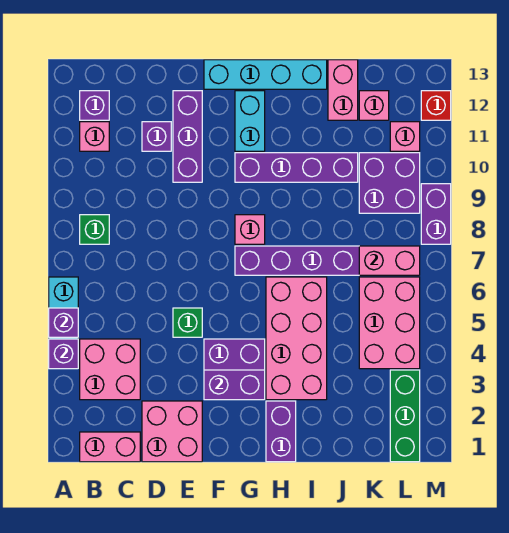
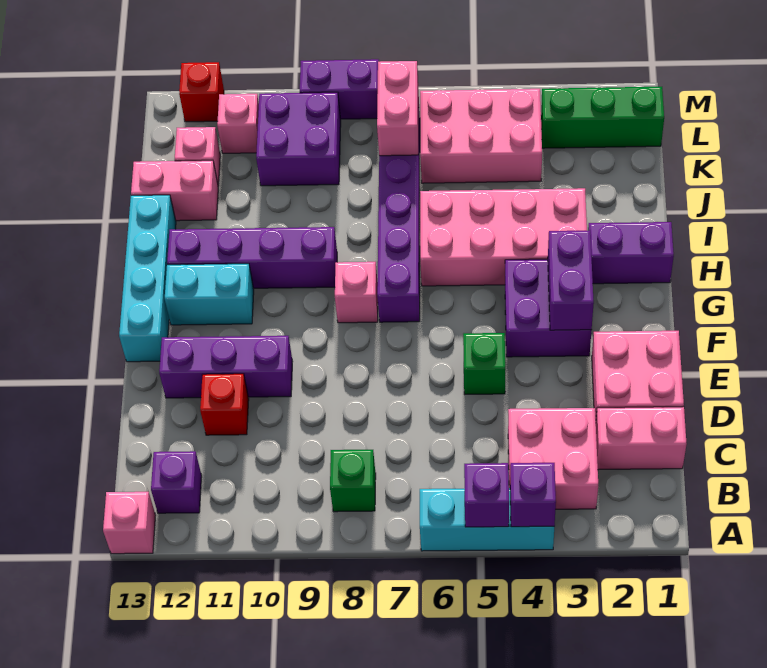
pink brick B1:C1 level 1 -> pink brick C1:C2 level 1
pink brick B11 level 1 -> pink brick A13 level 1
purple brick D11 level 1 -> red brick D11 level 1
purple brick G10:J10 level 1 -> purple brick H9:H12 level 1

